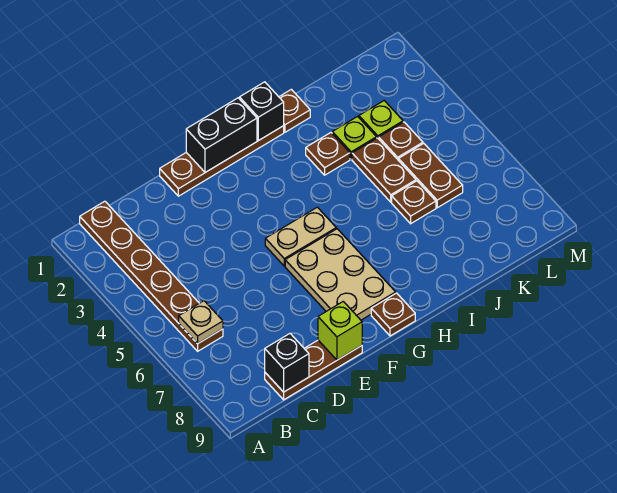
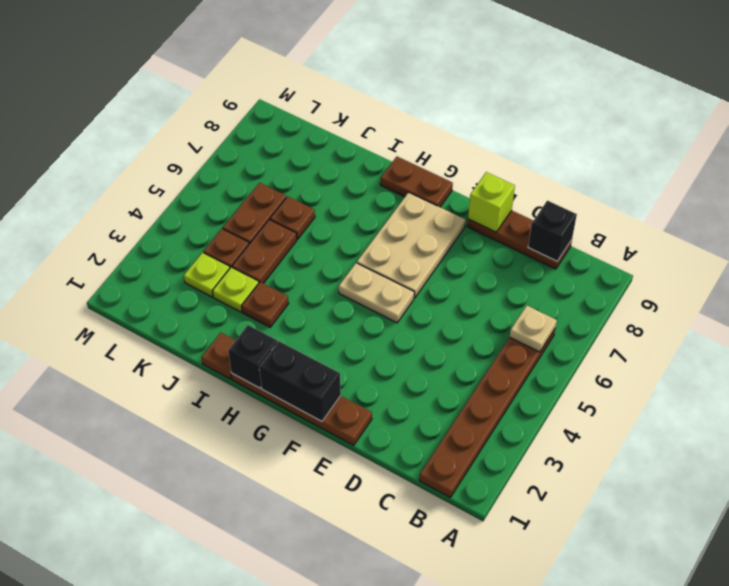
brown plate G9 level 1 -> brown plate G9:H9 level 1

